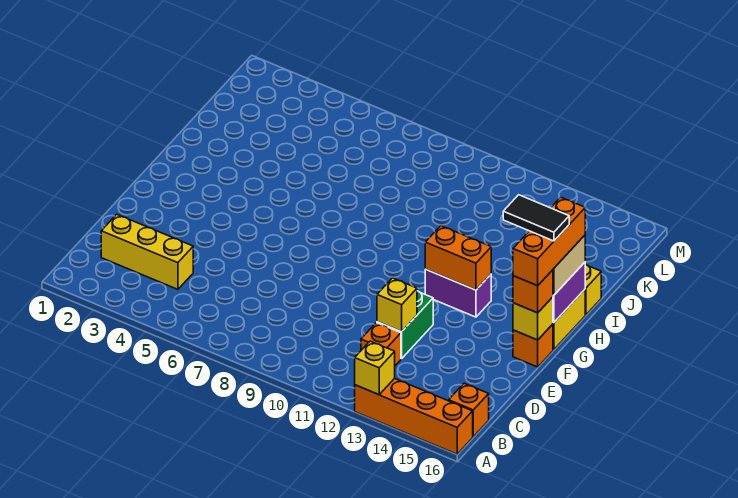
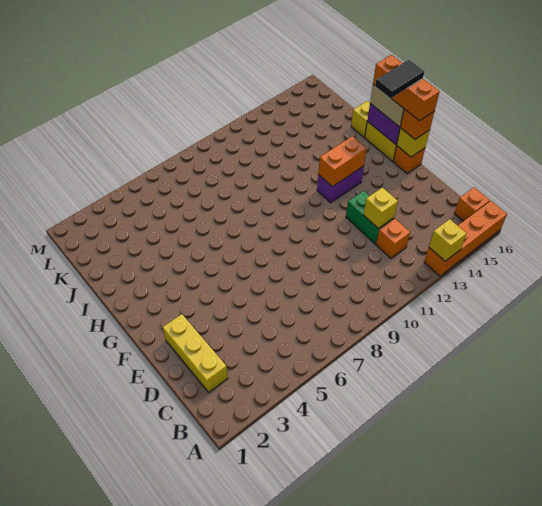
yellow brick C2:C4 level 1 -> yellow brick C2:E2 level 1

